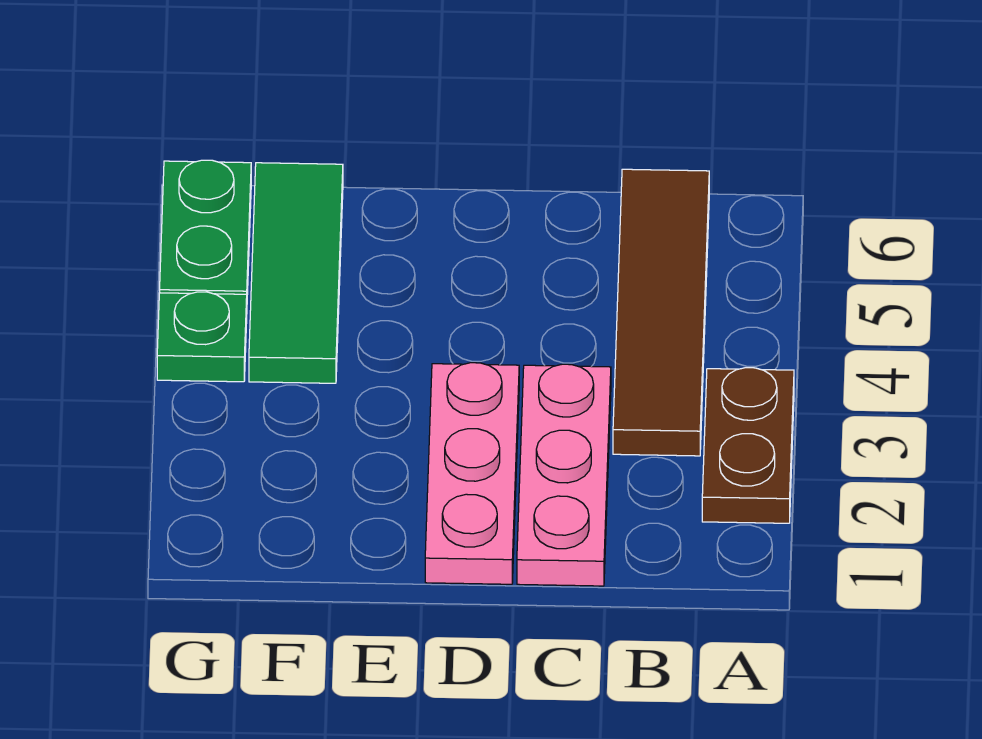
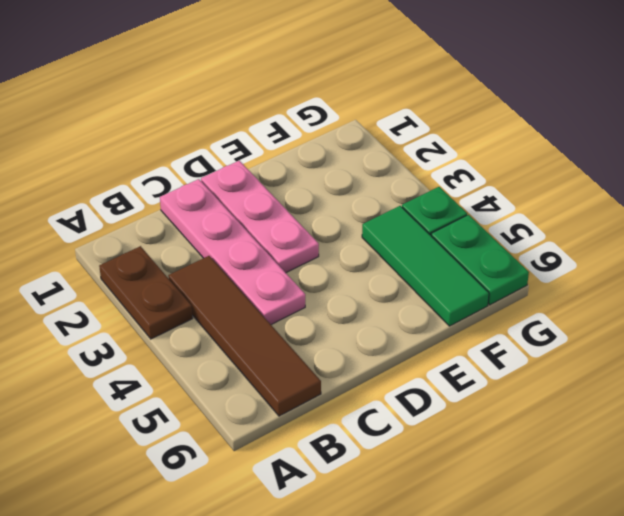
pink plate C1:C3 level 1 -> pink plate C1:C4 level 1

